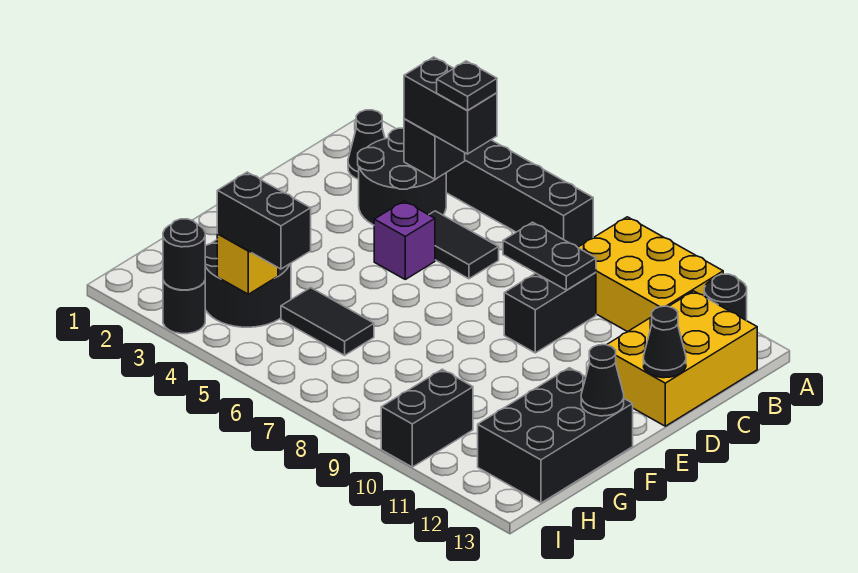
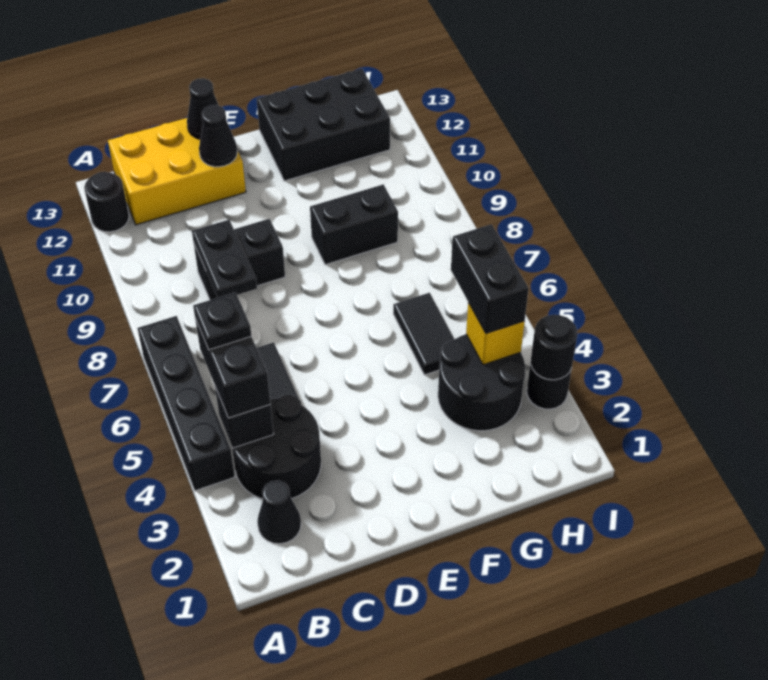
yellow brick A9:B11 level 1 -> none
purple brick D5 level 1 -> none
black cone F13 level 2 -> black cone D12 level 2
black brick H10:I10 level 1 -> black brick F9:G9 level 1

